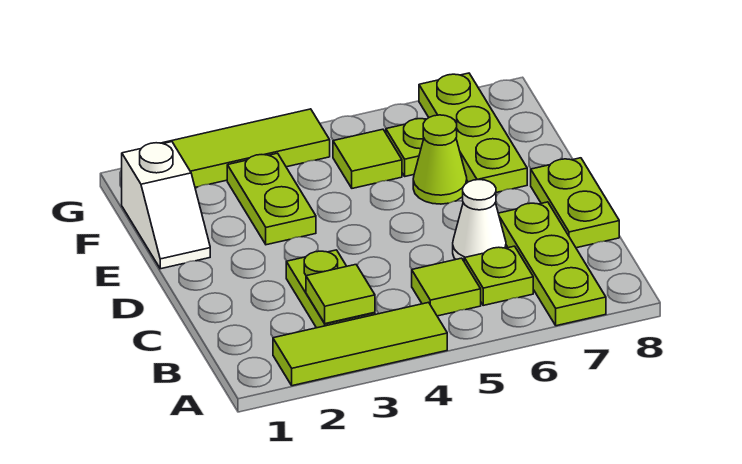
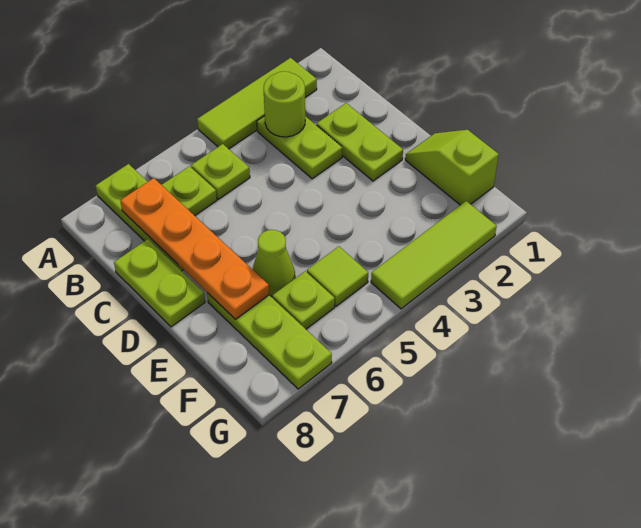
lime tile B3 level 2 -> lime round brick B3 level 2
lime tile B5 level 1 -> lime plate B5 level 1
none -> orange plate B7:E7 level 2
white cone C6 level 1 -> none
white slope E1:F1 level 1 top F -> lime slope E1:F1 level 1 top F
lime plate E3:F3 level 1 -> lime plate C2:D2 level 1

